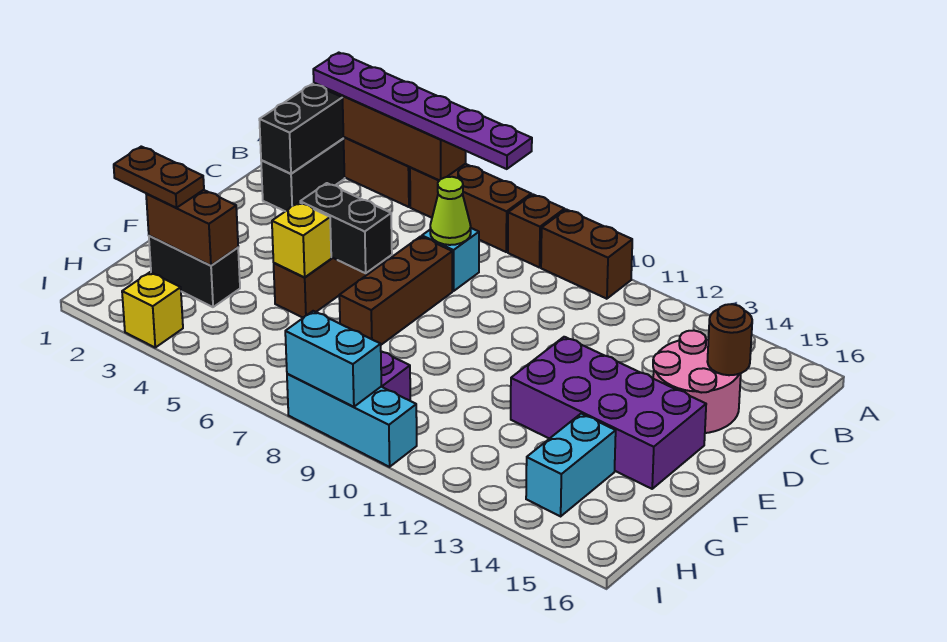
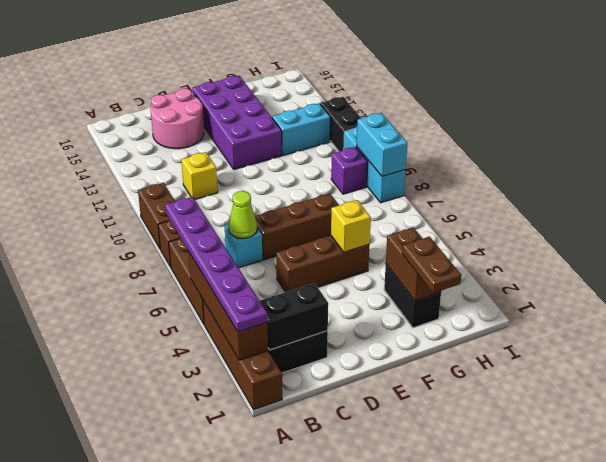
brown round brick C15 level 2 -> none
black brick E5:E6 level 2 -> black brick I11:I12 level 1
cyan brick G14:H14 level 1 -> cyan brick G12:H12 level 1
yellow brick I3 level 1 -> yellow brick C11 level 1

